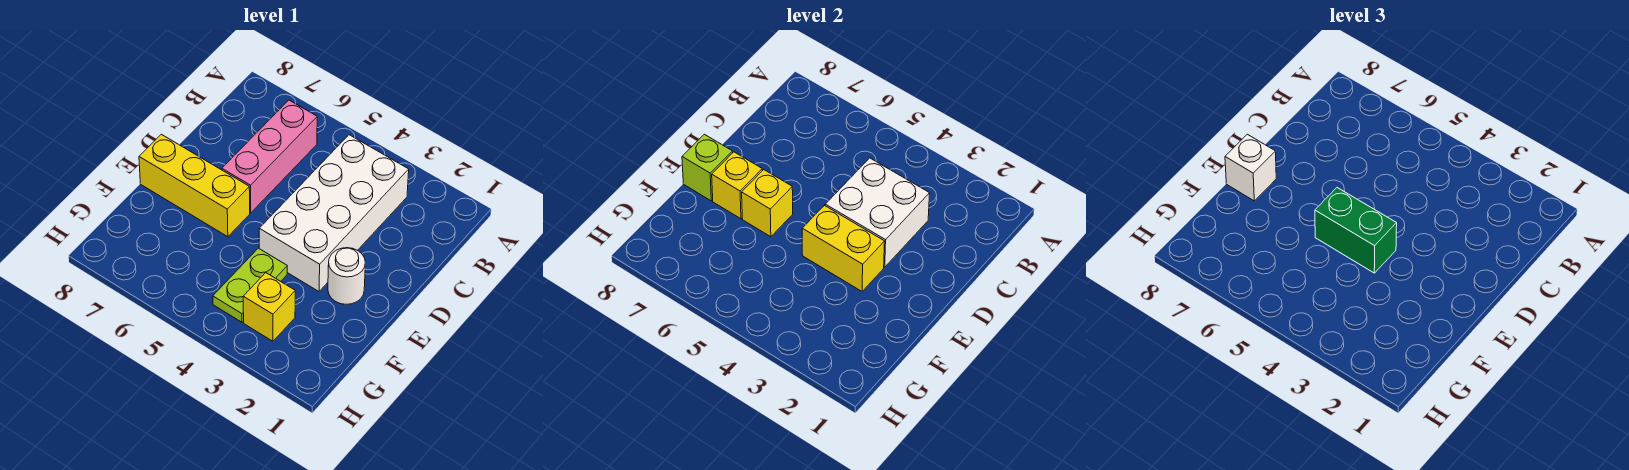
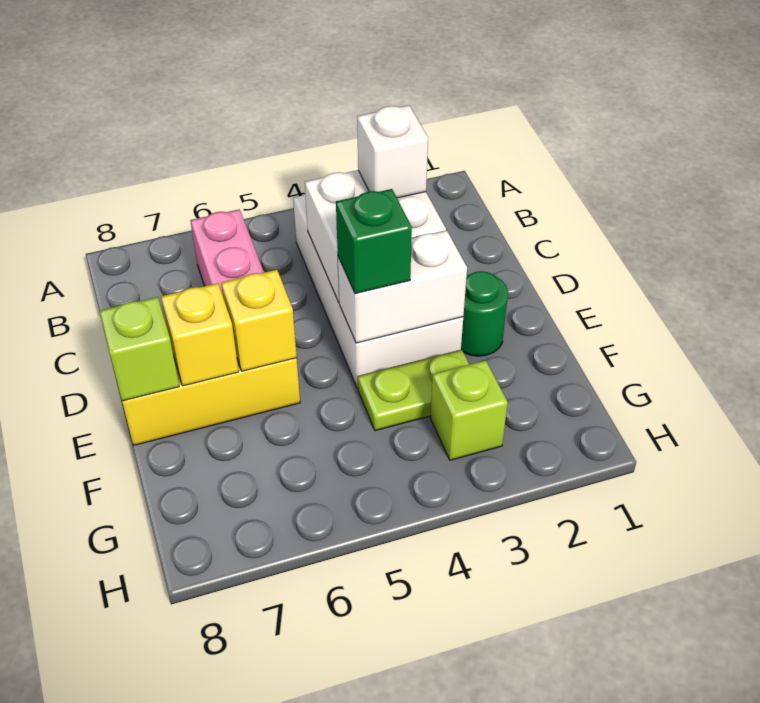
white round brick E2 level 1 -> green round brick E2 level 1
yellow brick E3:E4 level 2 -> white brick E3:E4 level 2
green brick E4:E5 level 3 -> green brick E4 level 3
white brick E8 level 3 -> white brick C3 level 3
lime plate F4:G4 level 1 -> lime plate F3:F4 level 1
yellow brick G3 level 1 -> lime brick G3 level 1

